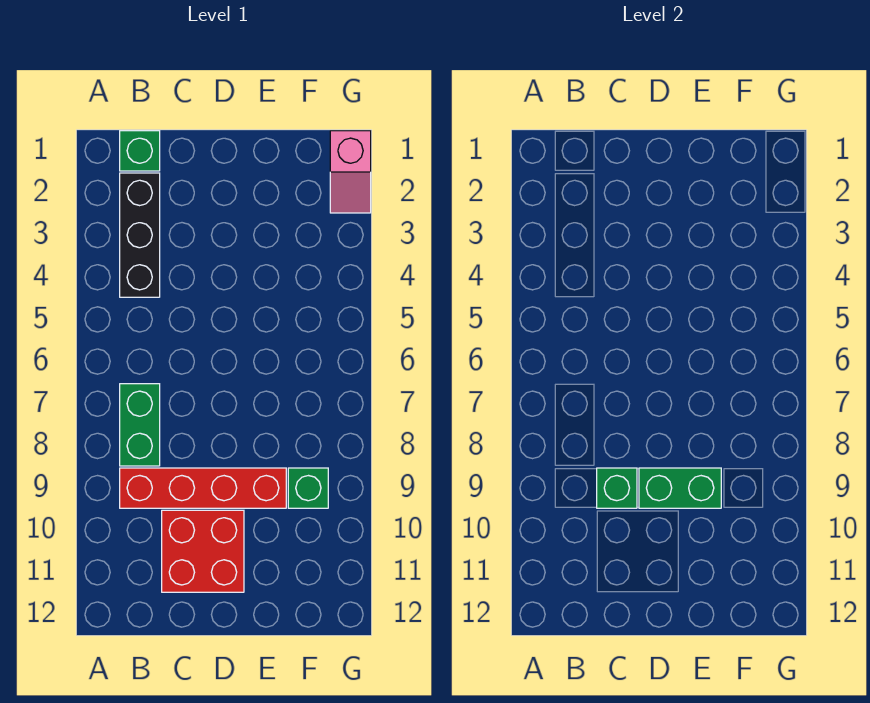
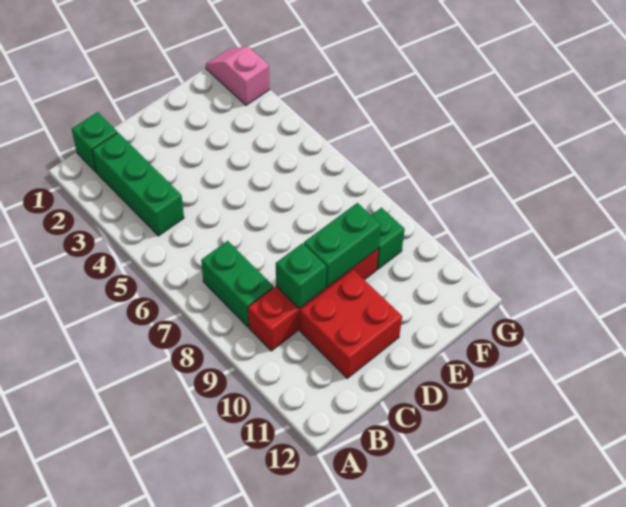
black brick B2:B4 level 1 -> green brick B2:B4 level 1
pink slope G1:G2 level 1 top 1 -> pink slope G1:G2 level 1 top 2

